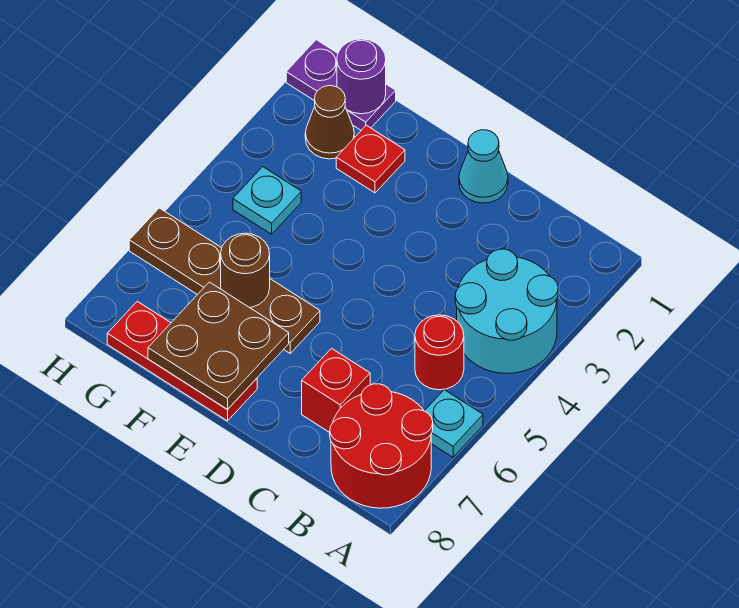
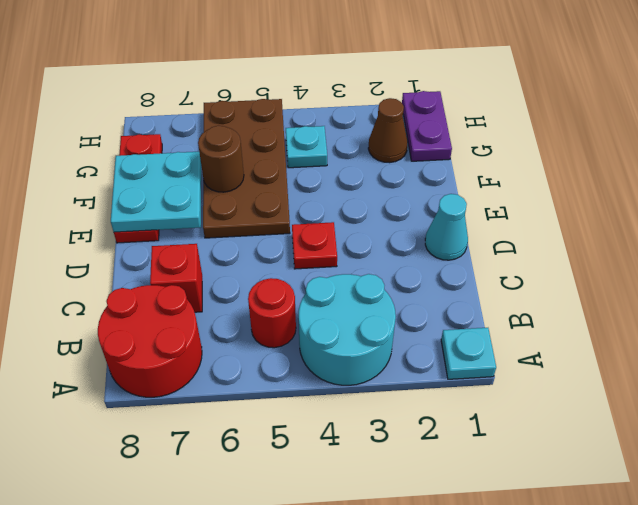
cyan plate A6 level 1 -> cyan plate A1 level 1
brown plate E6:H6 level 1 -> brown plate E5:H6 level 1
brown plate E7:F8 level 2 -> cyan plate E7:F8 level 2
red plate F2 level 1 -> red plate D4 level 1
purple round brick G1 level 2 -> none

